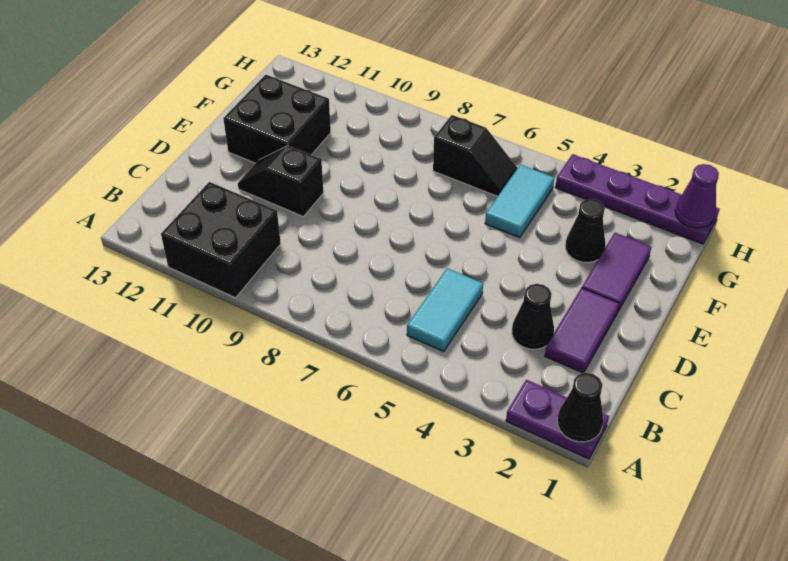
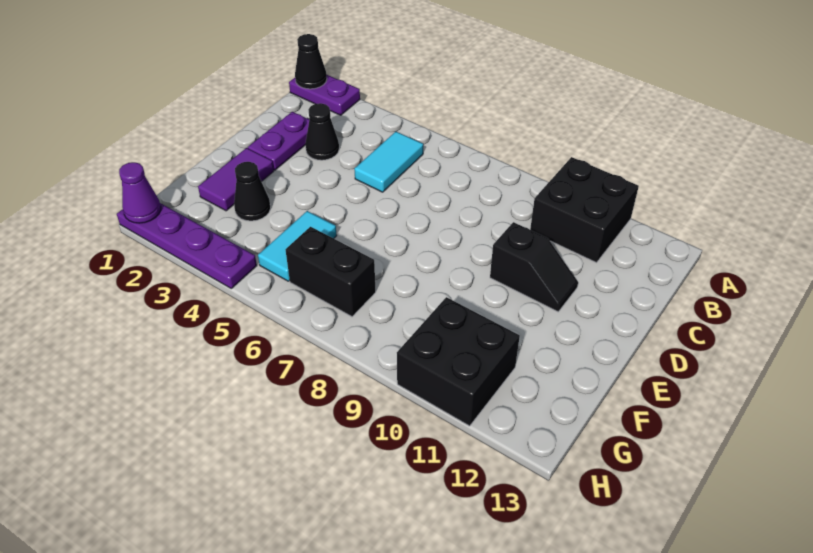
purple tile C2:D2 level 1 -> purple plate C2:D2 level 1
black brick E11:F12 level 1 -> black brick G10:H11 level 1
black slope G6:G7 level 1 top 7 -> black brick G6:G7 level 1

